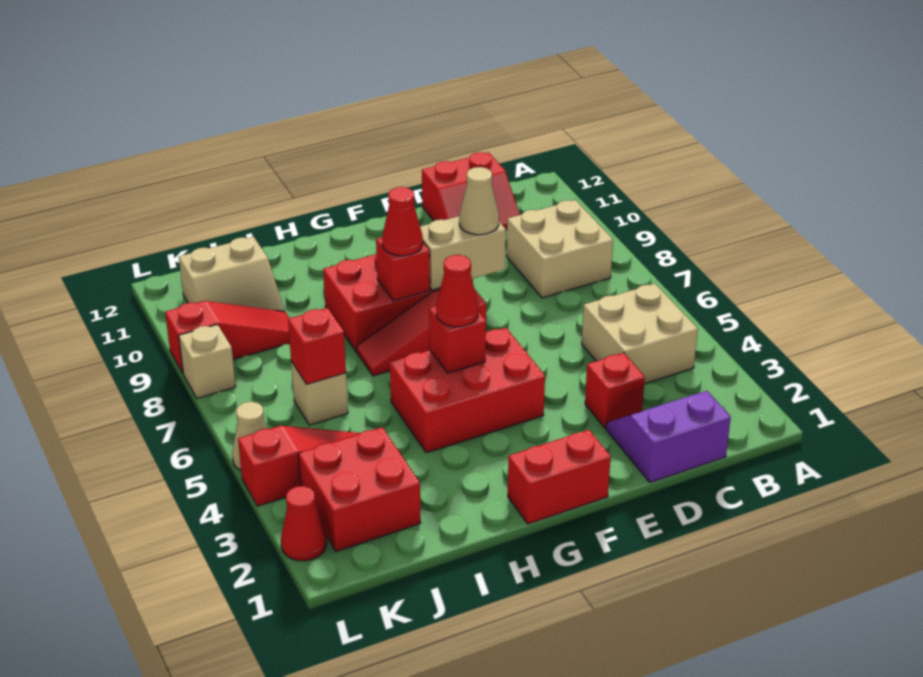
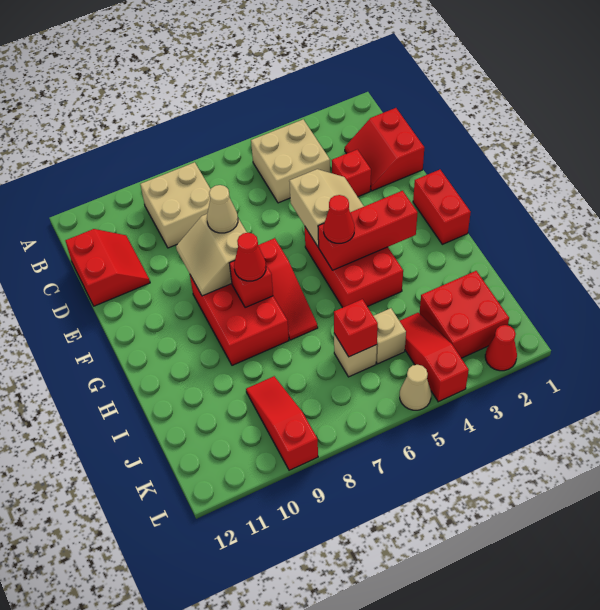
purple slope C1:D2 level 1 top 1 -> red slope C1:D2 level 1 top 1
red brick G5 level 2 -> red brick G3:G5 level 2
tan slope J10:K11 level 1 top 11 -> tan slope E4:F5 level 2 top 5
tan brick L8 level 1 -> tan brick J5 level 1

